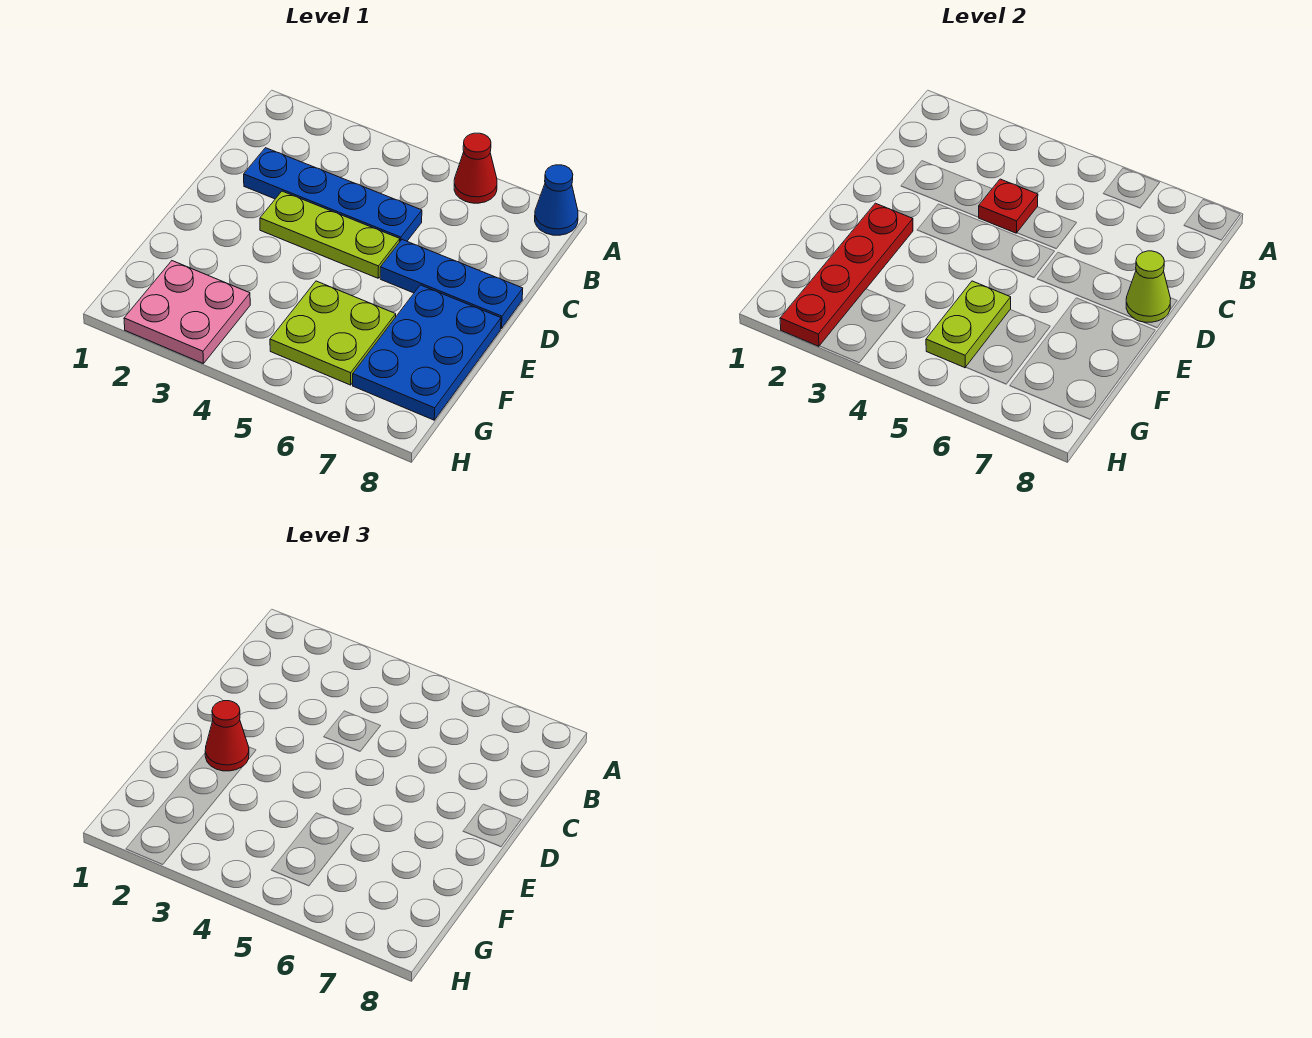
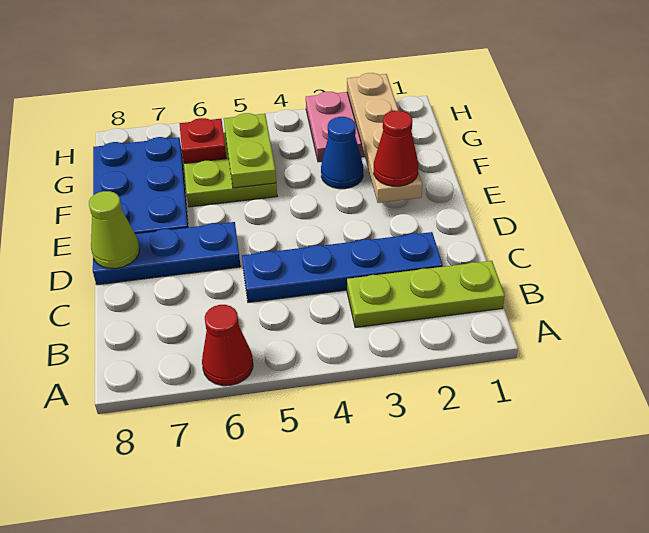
blue cone A8 level 1 -> blue cone F3 level 1
red plate C4 level 2 -> red plate G6 level 2
lime plate D3:D5 level 1 -> lime plate B1:B3 level 1
red plate E2:H2 level 2 -> tan plate E2:H2 level 2

